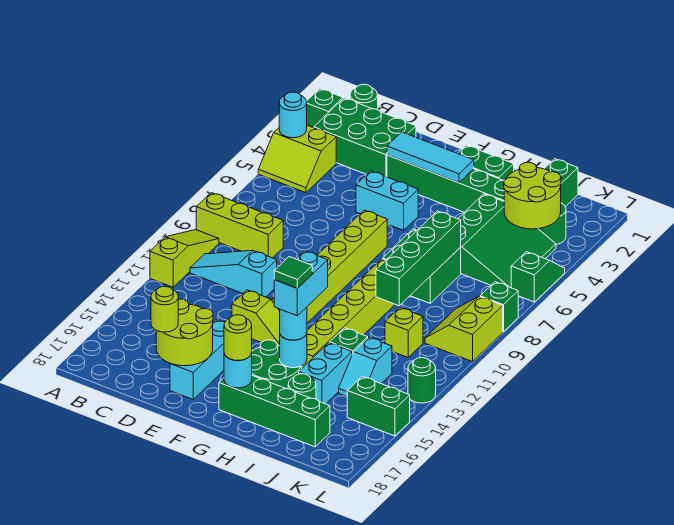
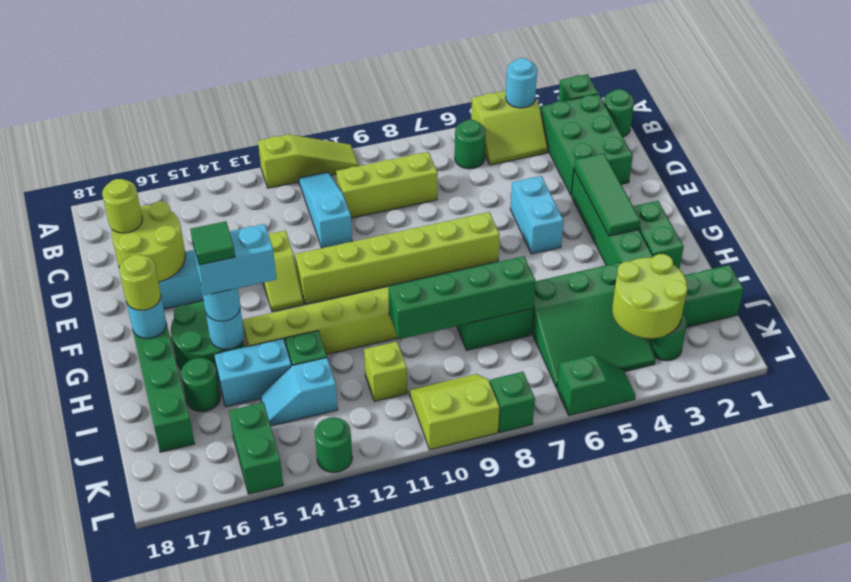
lime slope A4:B5 level 1 top 4 -> lime slope A4:B5 level 1 top A
lime brick A9:C9 level 1 -> lime brick C8:C10 level 1
none -> green round brick B6 level 1
cyan tile E3:G3 level 2 -> green tile E3:G3 level 2

